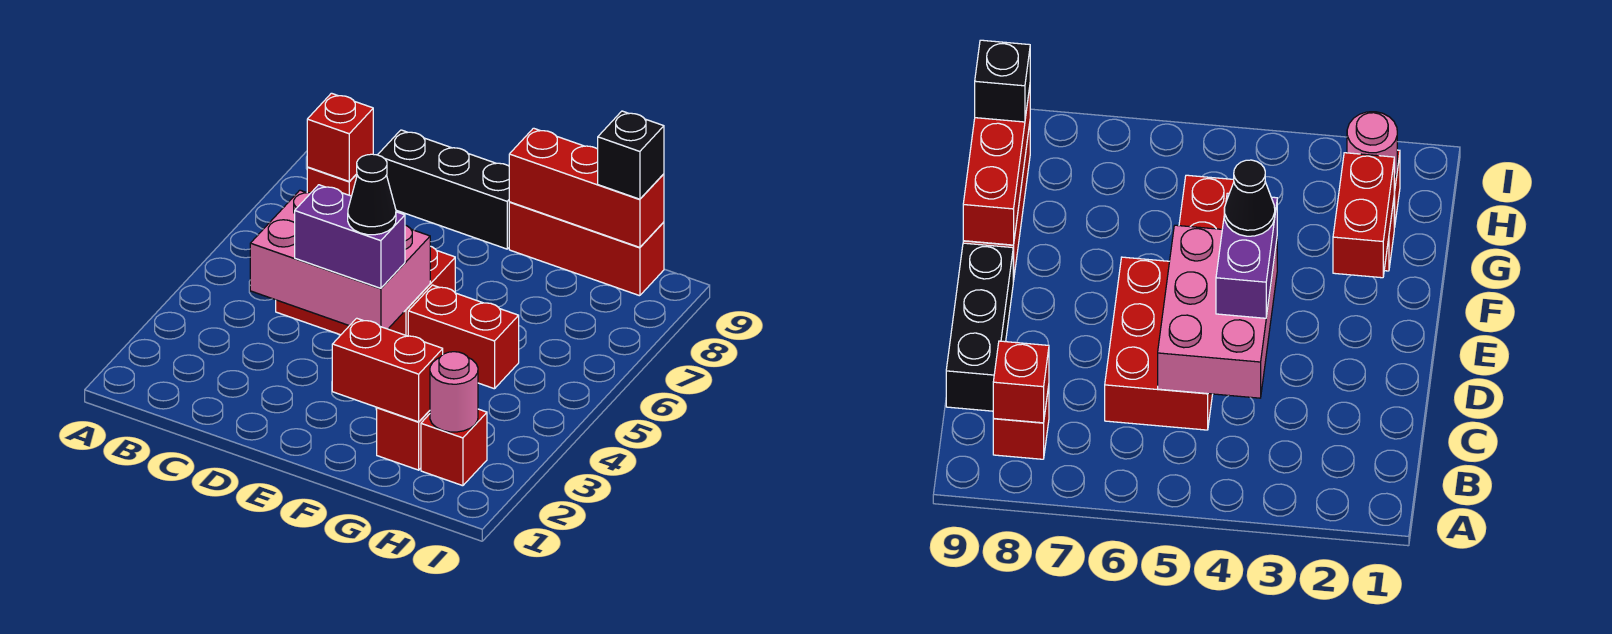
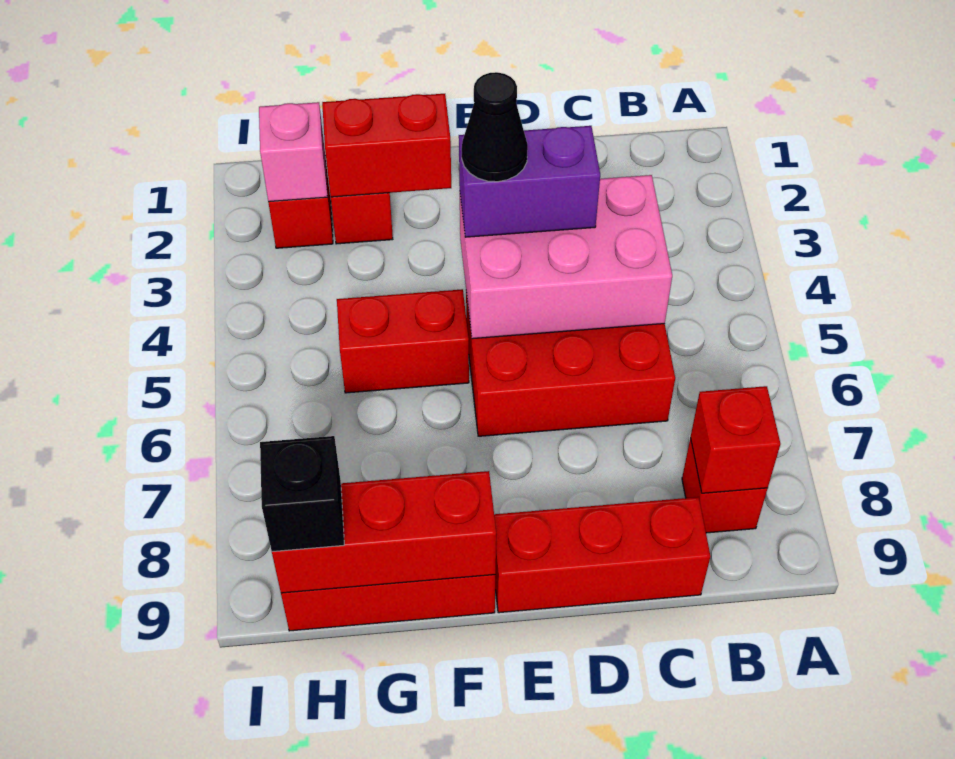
black brick C9:E9 level 1 -> red brick C9:E9 level 1
pink round brick H2 level 2 -> pink brick H2 level 2

